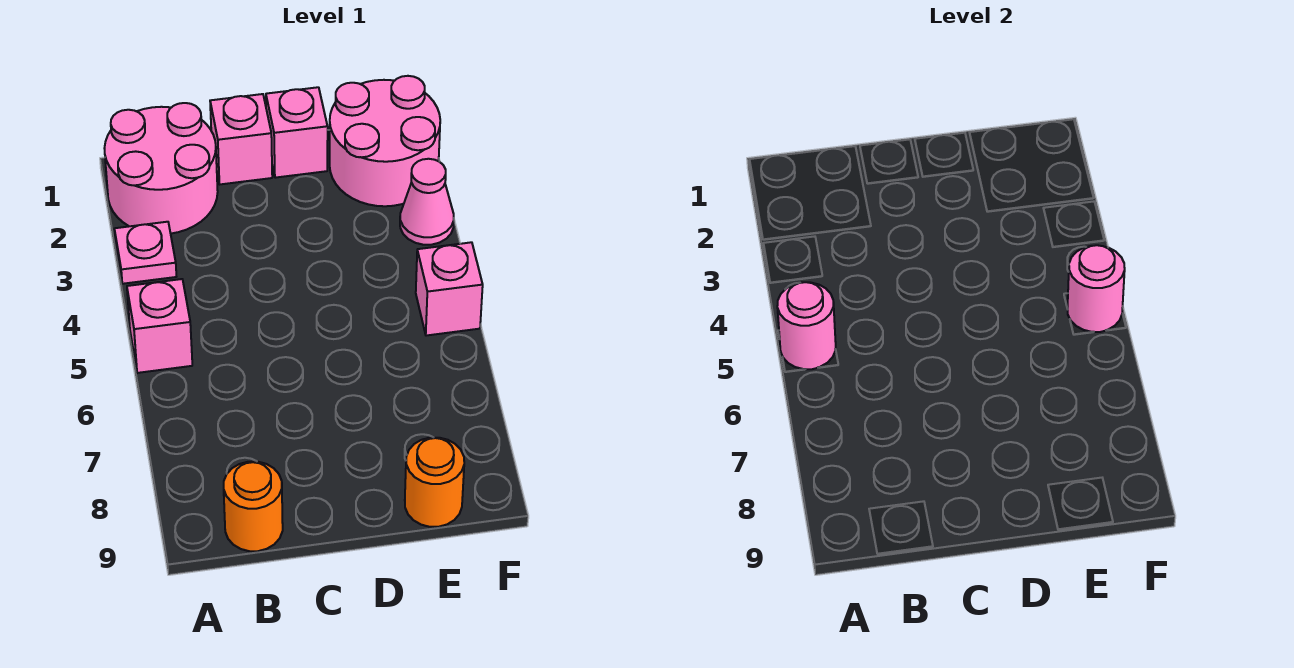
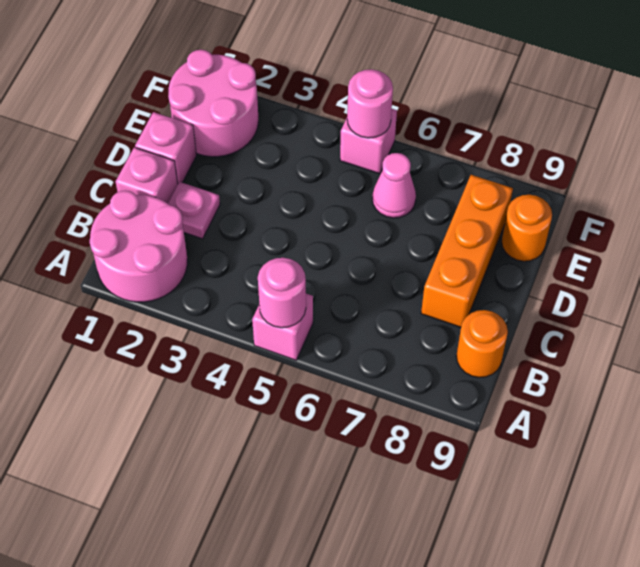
pink plate A3 level 1 -> pink plate C2 level 1
none -> orange brick C8:E8 level 1
pink cone F3 level 1 -> pink cone E6 level 1

